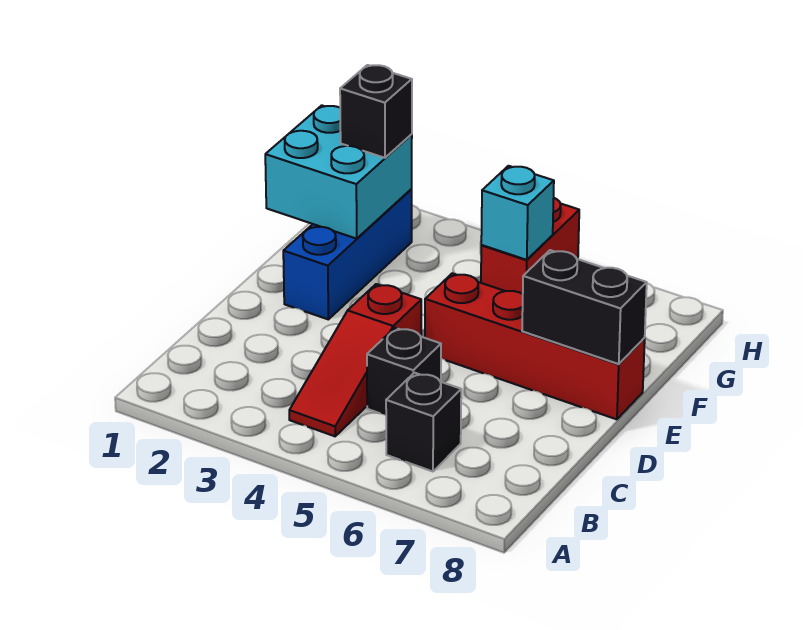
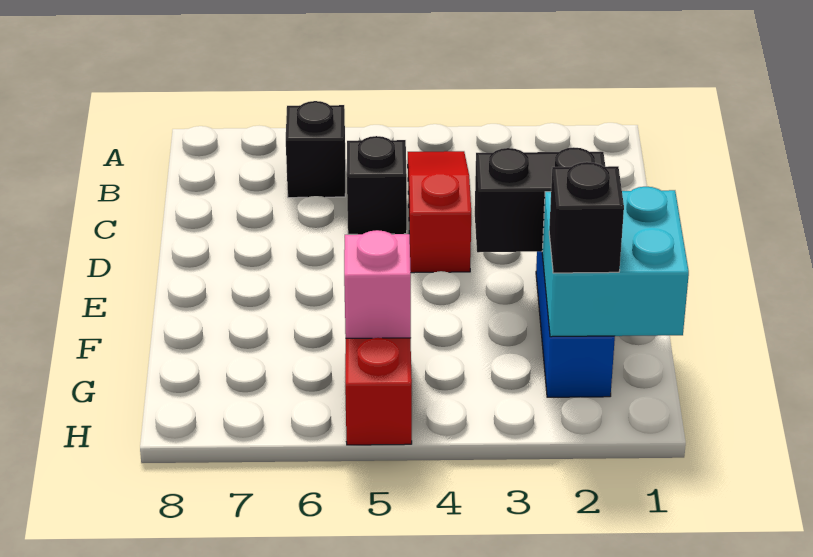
red brick E5:E8 level 1 -> none
black brick E7:E8 level 2 -> black brick E2:E3 level 2
cyan brick G5 level 2 -> pink brick G5 level 2

